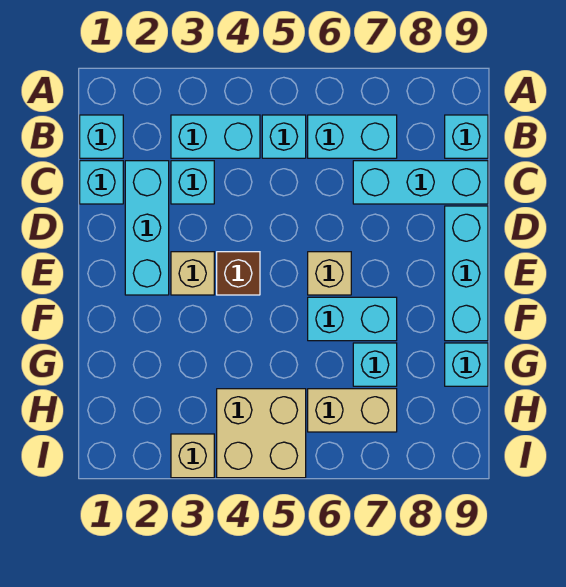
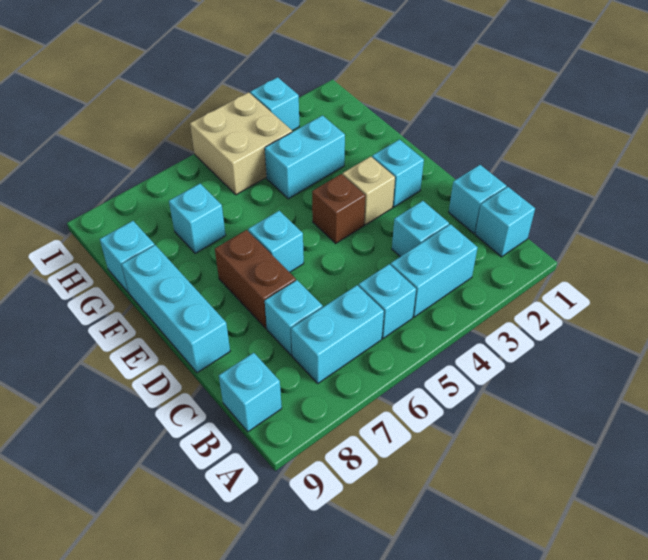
cyan brick C2:E2 level 1 -> cyan brick E2 level 1
cyan brick C7:C9 level 1 -> cyan brick C7 level 1
none -> brown brick D7:E7 level 1
tan brick E6 level 1 -> cyan brick E6 level 1
cyan brick F6:F7 level 1 -> cyan brick G3:G4 level 1
tan brick H6:H7 level 1 -> none
tan brick I3 level 1 -> cyan brick I3 level 1

